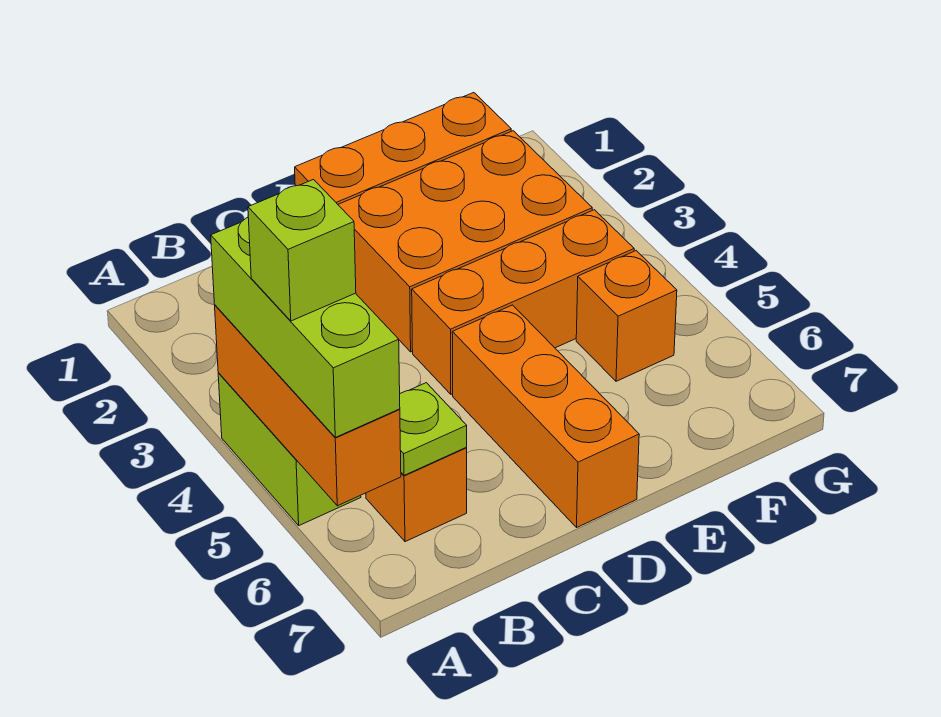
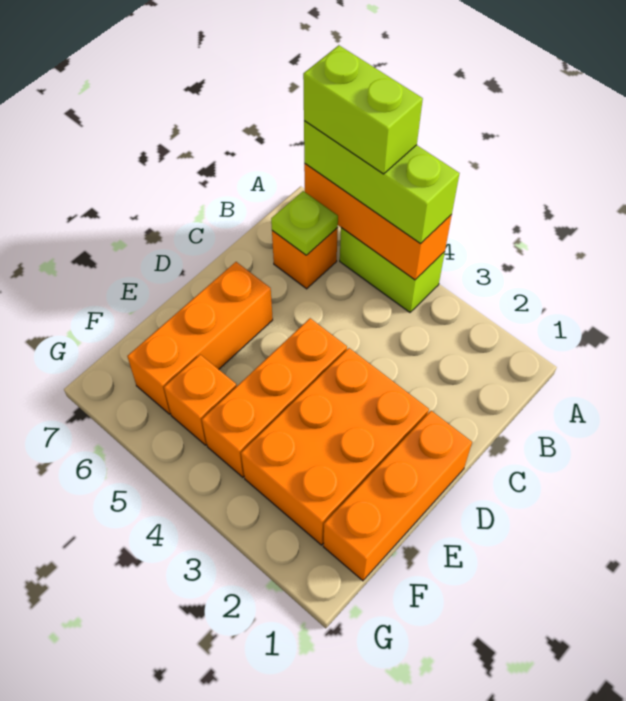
lime brick A5 level 4 -> lime brick A5:A6 level 4
orange brick D5:D7 level 1 -> orange brick D6:F6 level 1

